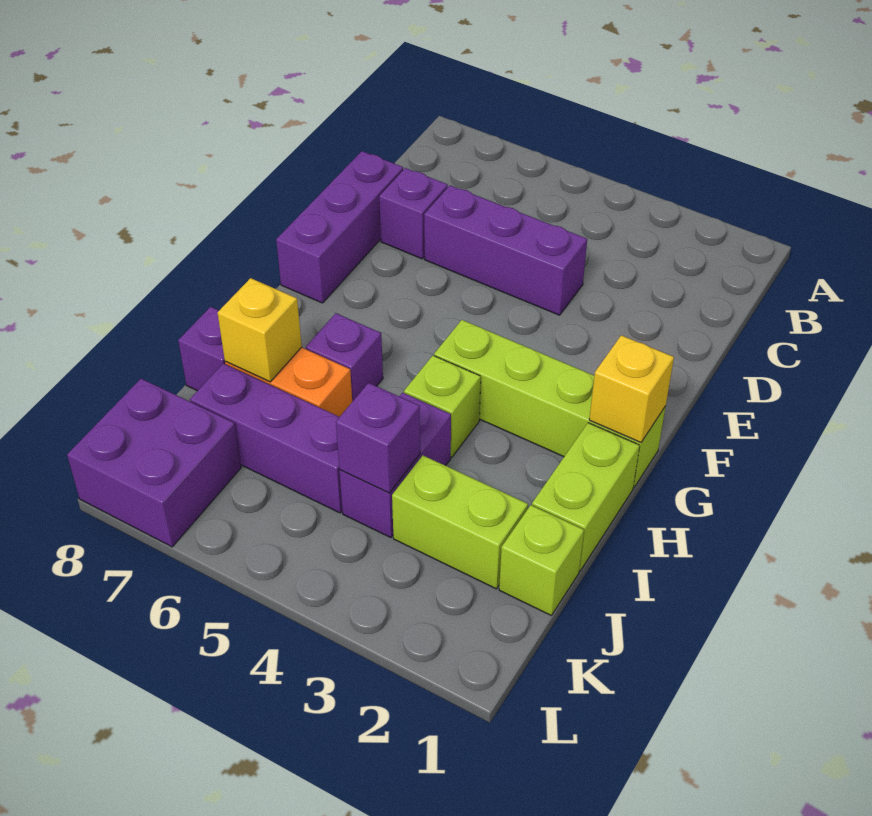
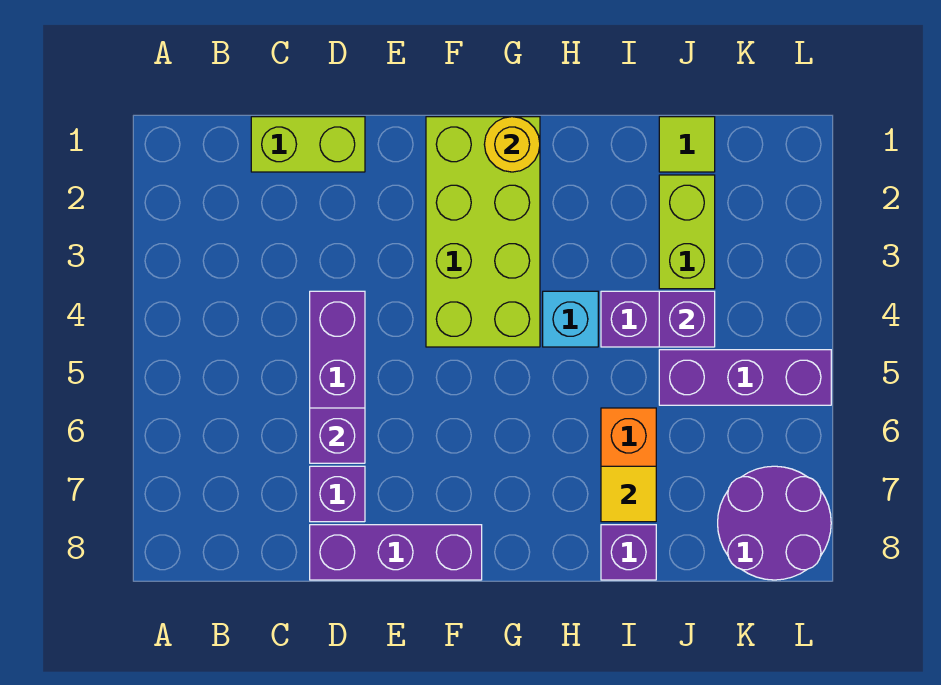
lime brick G1:G4 level 1 -> lime brick F1:G4 level 1
yellow brick G1 level 2 -> yellow round brick G1 level 2
lime brick H1:I1 level 1 -> lime brick C1:D1 level 1
lime brick H4 level 1 -> cyan brick H4 level 1
purple brick H6 level 1 -> purple brick D6 level 2
yellow brick I7 level 2 -> yellow tile I7 level 2
lime brick J1 level 1 -> lime tile J1 level 1
purple brick J5:J7 level 1 -> purple brick J5:L5 level 1
purple brick K7:L8 level 1 -> purple round brick K7:L8 level 1

